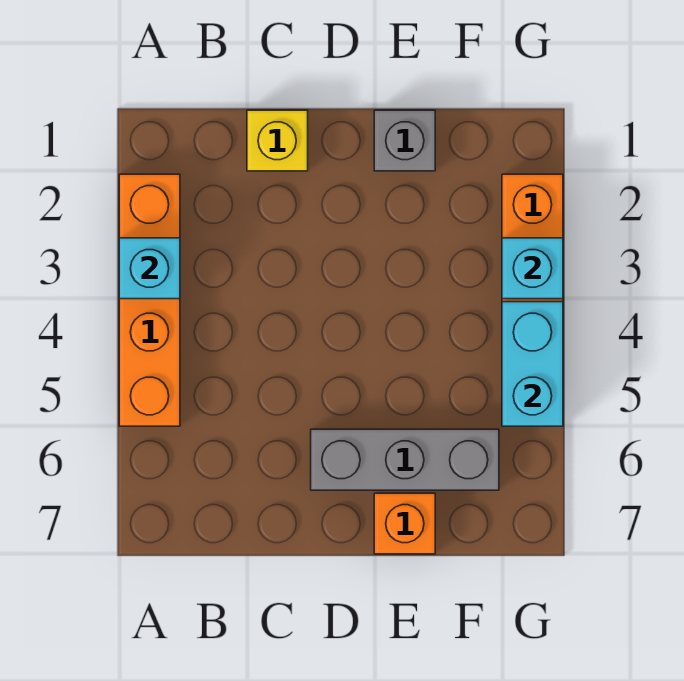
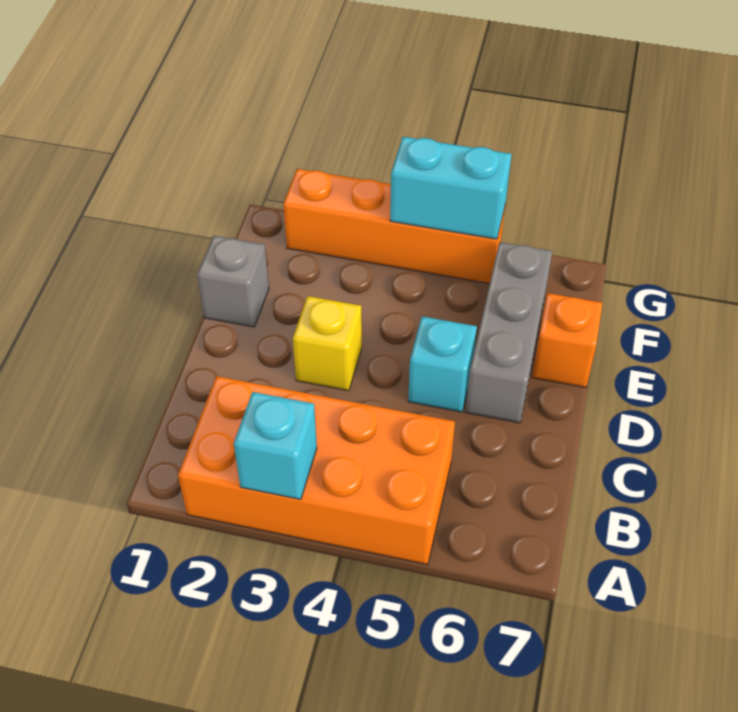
orange brick A2:A5 level 1 -> orange brick A2:B5 level 1
yellow brick C1 level 1 -> yellow brick D3 level 1
cyan brick G3 level 2 -> cyan brick D5 level 1

